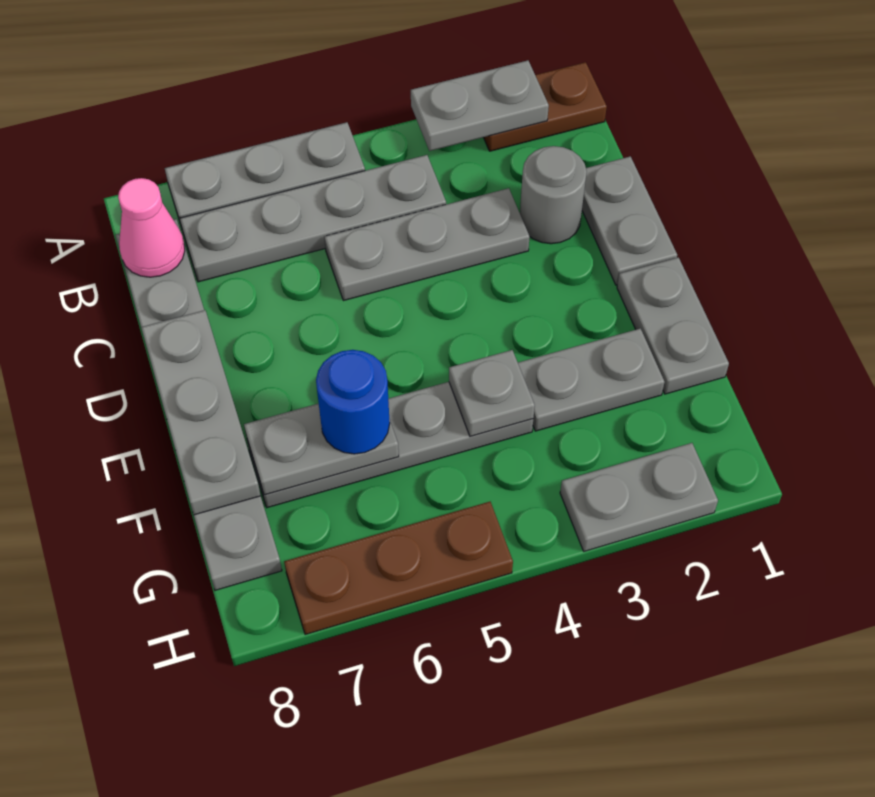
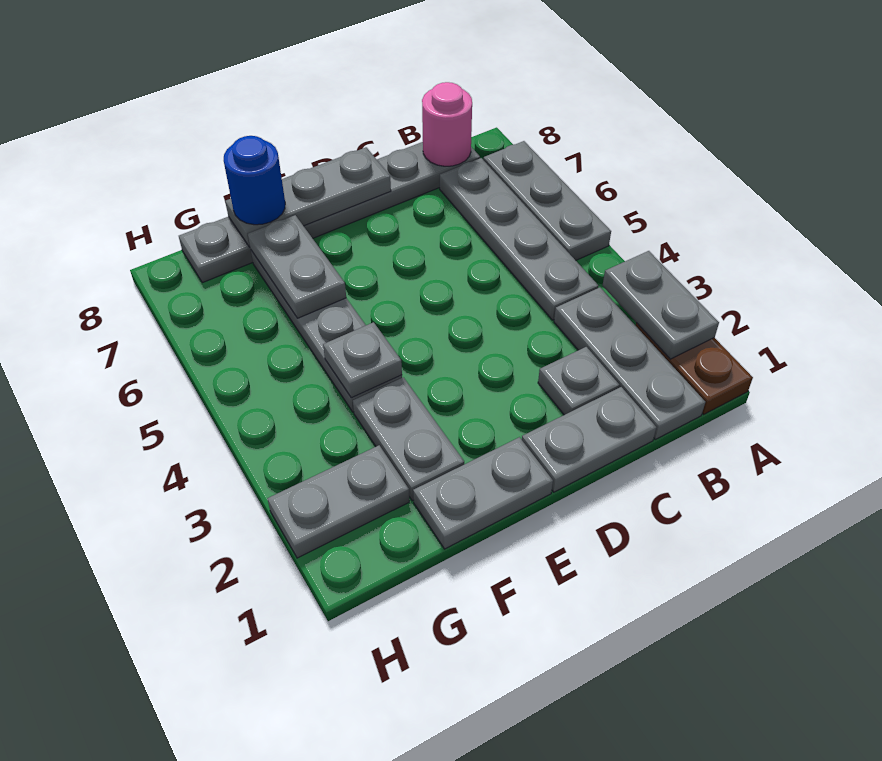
pink cone B8 level 2 -> pink round brick B8 level 2
grey round brick C2 level 1 -> grey plate C2 level 1
grey plate C3:C5 level 1 -> grey plate B1:B3 level 1
blue round brick F6 level 3 -> blue round brick F8 level 3
grey plate H2:H3 level 1 -> grey plate G2:H2 level 1
brown plate H5:H7 level 1 -> none

